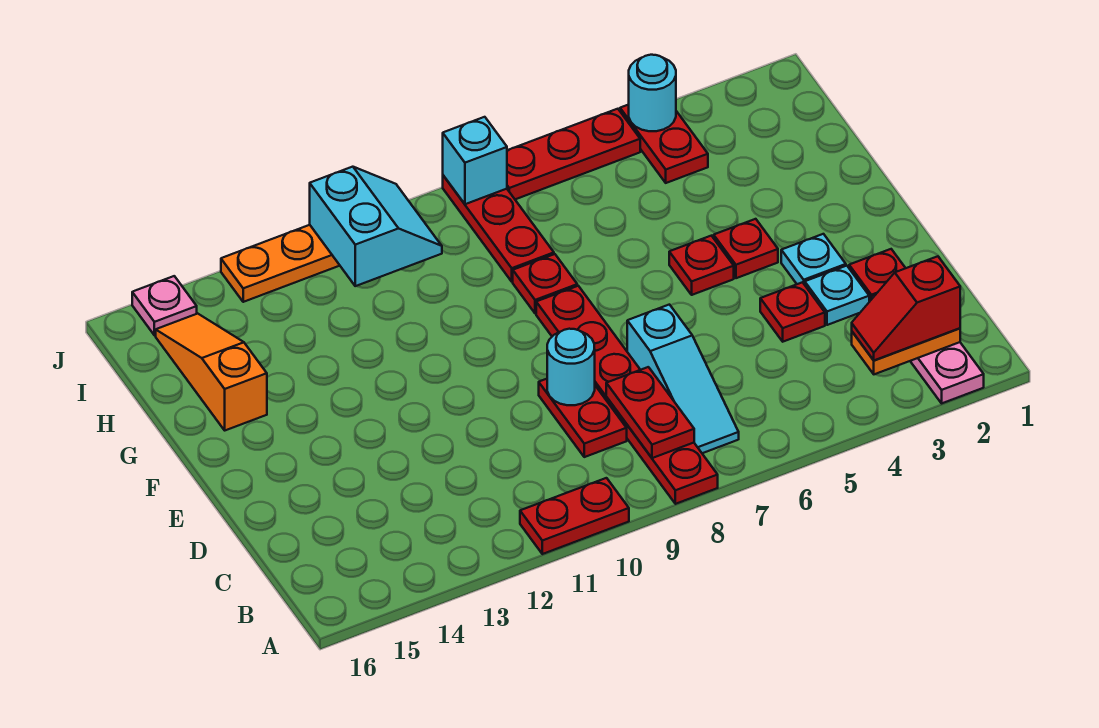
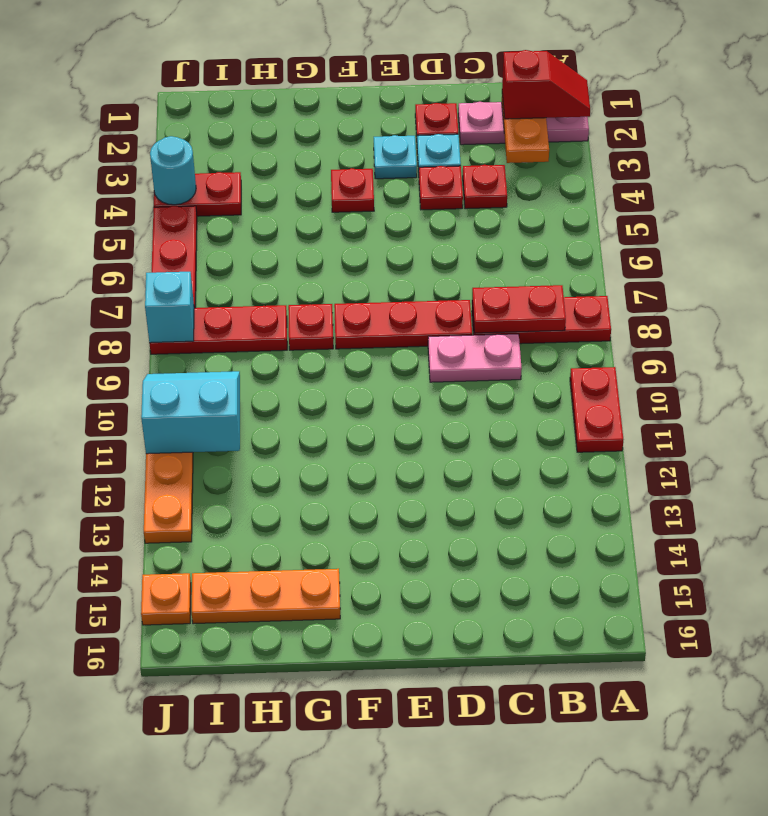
red slope B2:B3 level 3 top 2 -> red slope A2:B2 level 3 top B
cyan slope B7:D7 level 1 top D -> none
red plate C9:D9 level 1 -> pink plate C9:D9 level 1
cyan round brick D9 level 2 -> none
red plate F5 level 1 -> red plate C4 level 1
orange slope G15:I15 level 1 top G -> orange plate G15:I15 level 1
pink plate J15 level 1 -> orange plate J15 level 1

